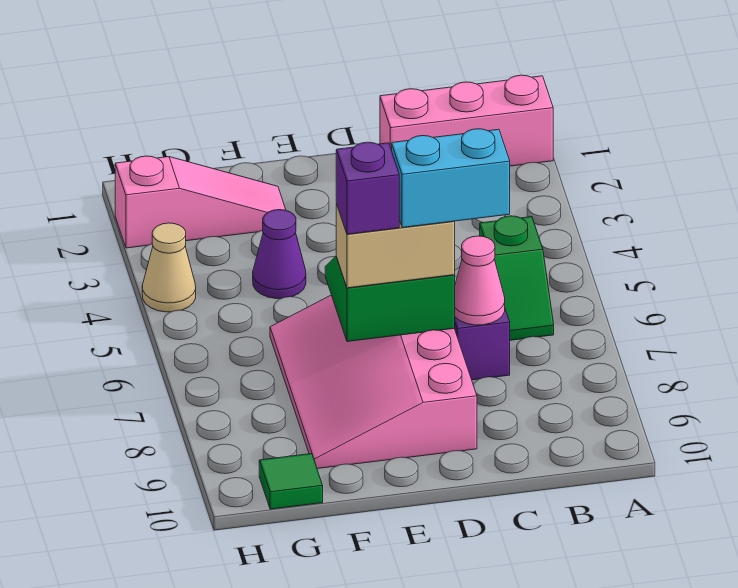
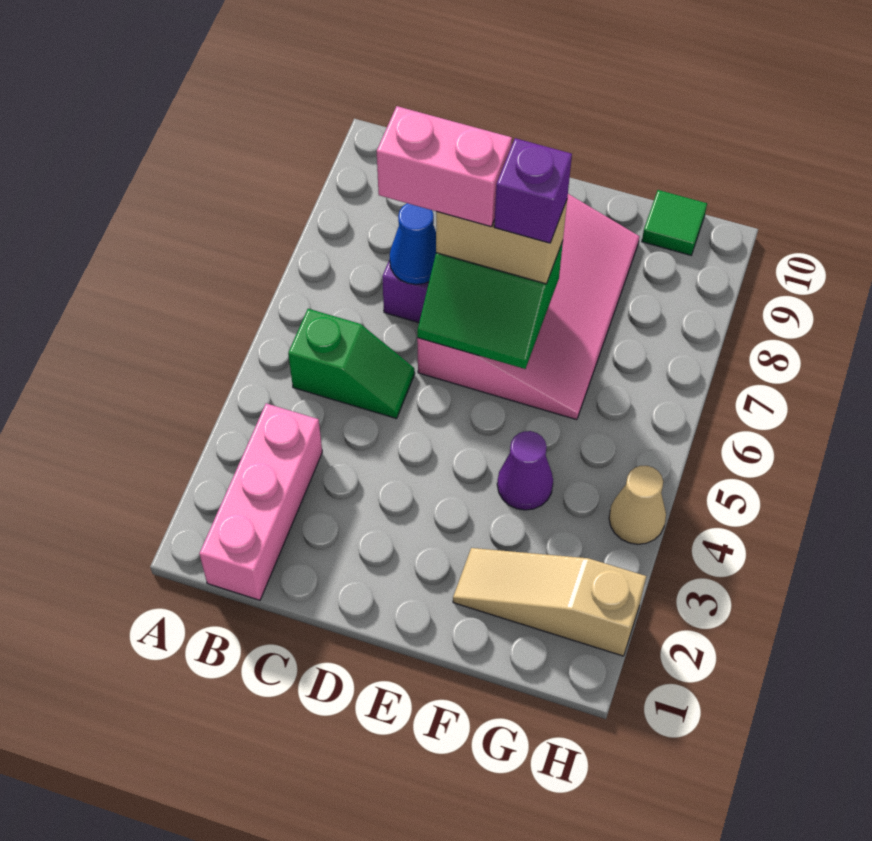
pink brick A1:C1 level 1 -> pink brick B1:B3 level 1
green slope B5:B6 level 1 top 5 -> green slope B5:C5 level 1 top B
pink cone C7 level 2 -> blue cone C7 level 2
cyan brick C7:D7 level 4 -> pink brick C7:D7 level 4
pink slope F2:H2 level 1 top H -> tan slope F2:H2 level 1 top H

